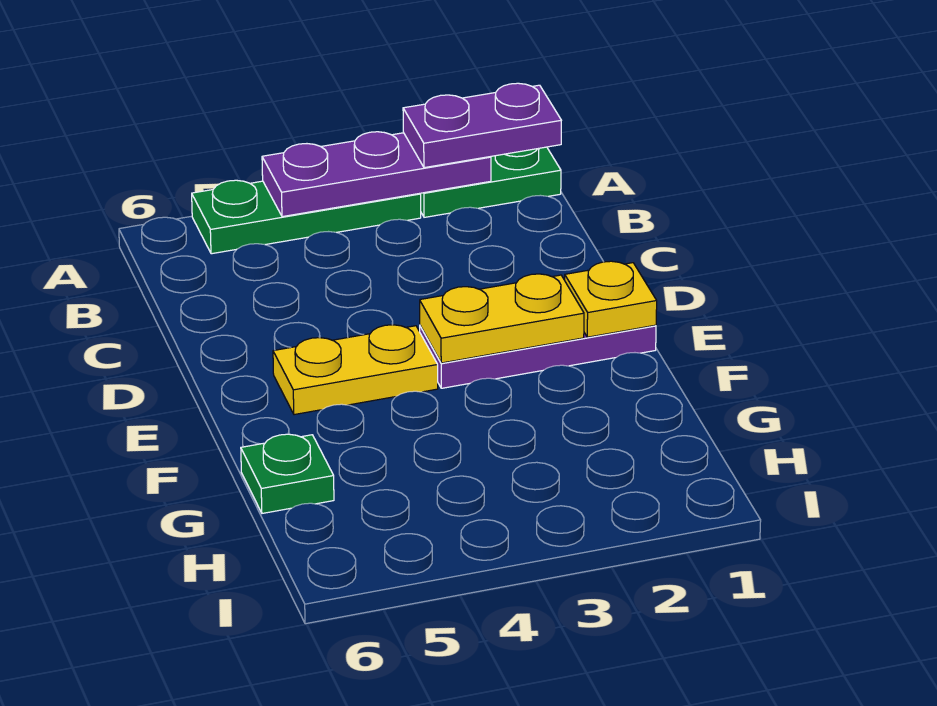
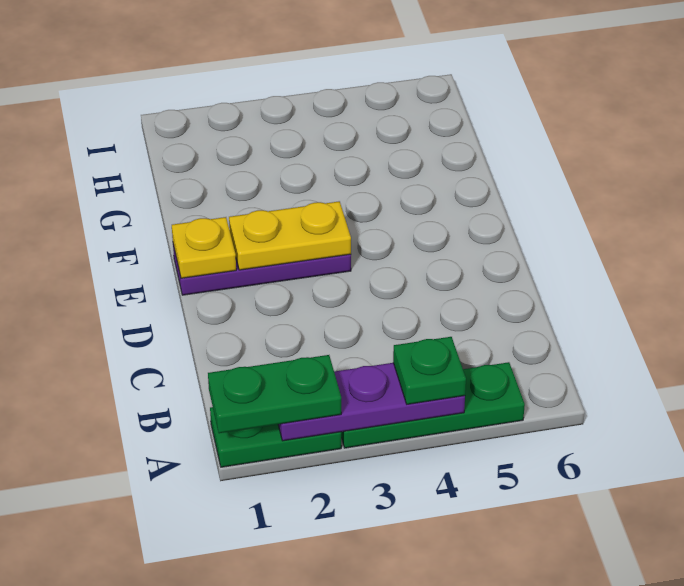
purple plate A1:A2 level 3 -> green plate A1:A2 level 3
yellow plate E4:E5 level 1 -> none
green plate G6 level 1 -> green plate A4 level 3

